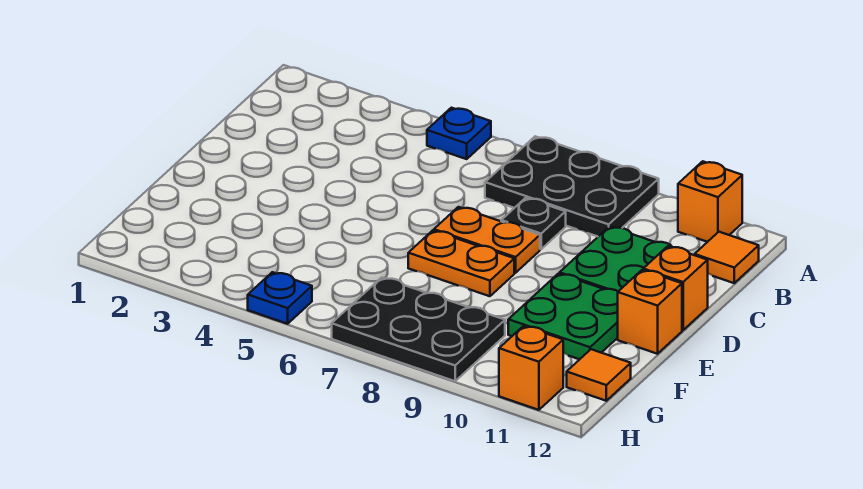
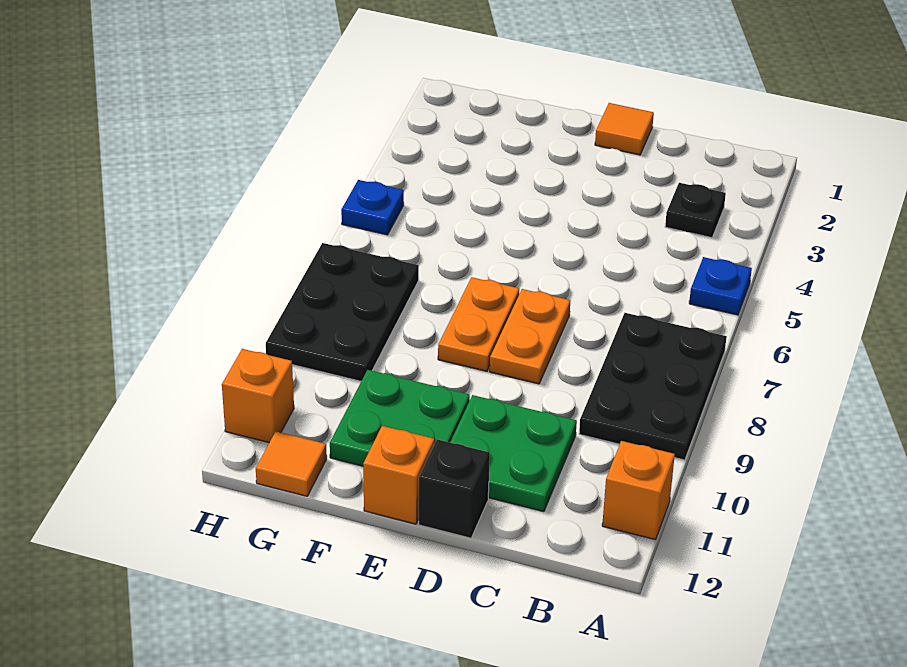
orange tile B12 level 1 -> orange tile D1 level 1
black plate C8 level 1 -> black plate B3 level 1
orange brick D12 level 1 -> black brick D12 level 1

